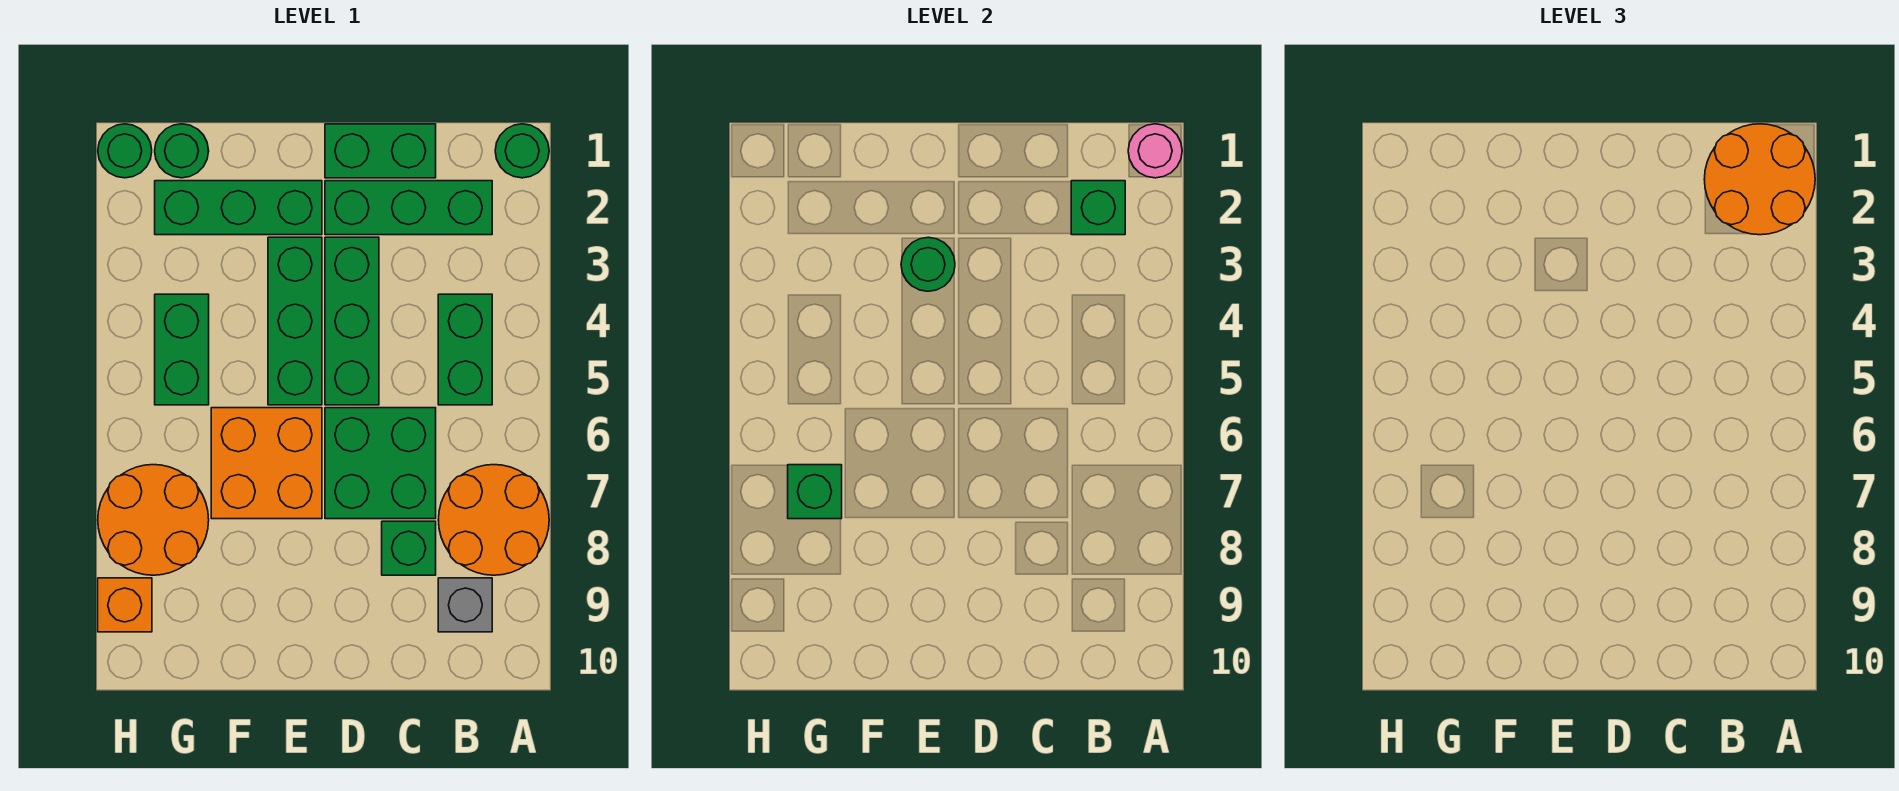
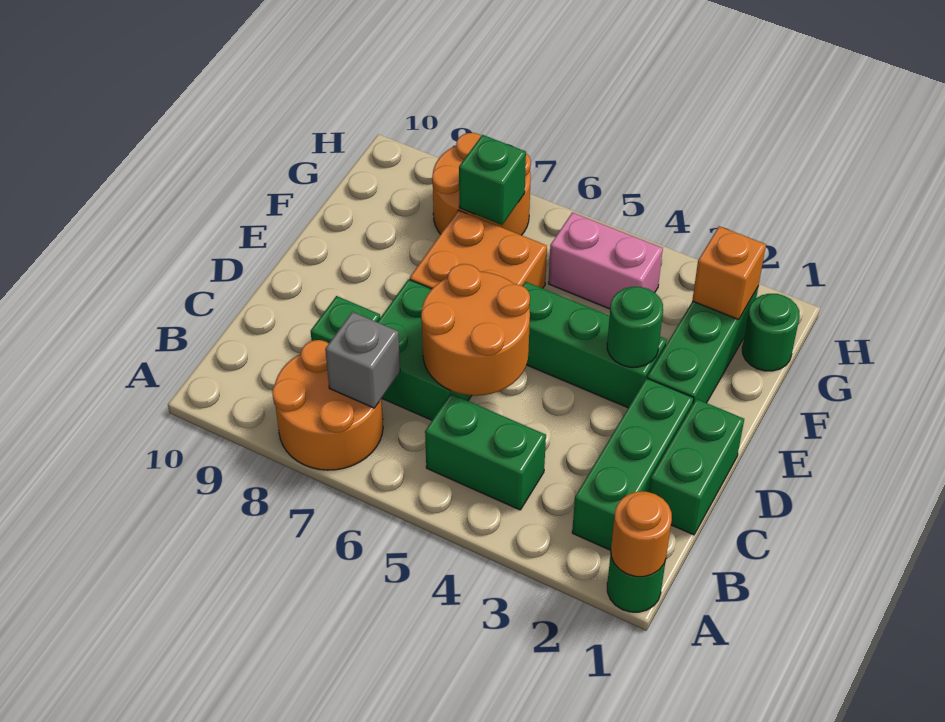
pink round brick A1 level 2 -> orange round brick A1 level 2
orange round brick A1:B2 level 3 -> orange round brick C5:D6 level 2
green brick B2 level 2 -> none
grey brick B9 level 1 -> grey brick B7 level 2
green brick D3:D5 level 1 -> none
green brick G4:G5 level 1 -> pink brick G4:G5 level 1
green round brick H1 level 1 -> none
orange brick H9 level 1 -> orange brick G2 level 2

